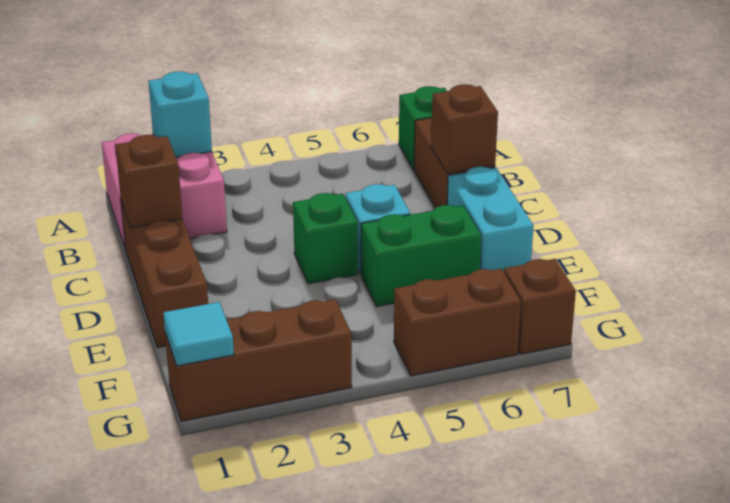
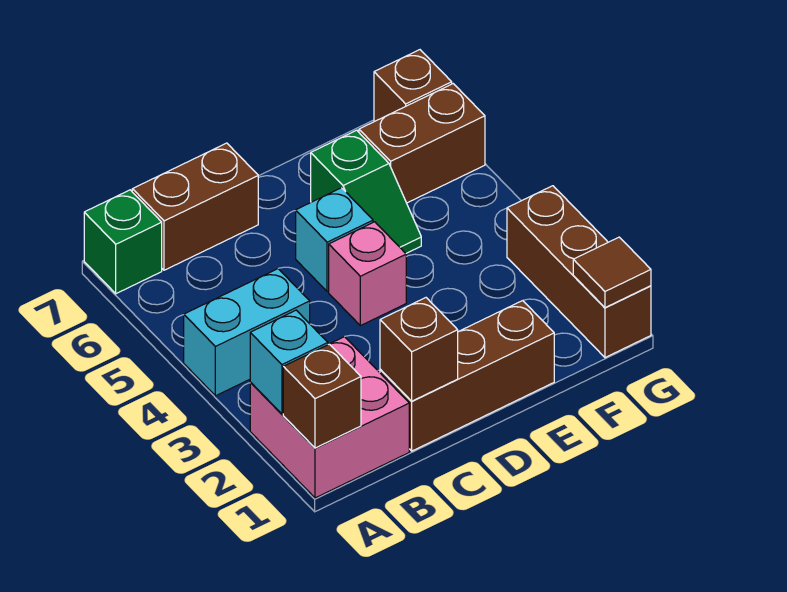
brown brick C7 level 2 -> brown brick A1 level 2
green brick D4 level 1 -> pink brick D4 level 1
cyan brick D7:E7 level 1 -> cyan brick A4:B4 level 1
green brick E5:E6 level 1 -> green slope E5:E6 level 1 top 6
cyan tile G1 level 2 -> brown tile G1 level 2
brown brick G5:G6 level 1 -> brown brick F6:G6 level 1

